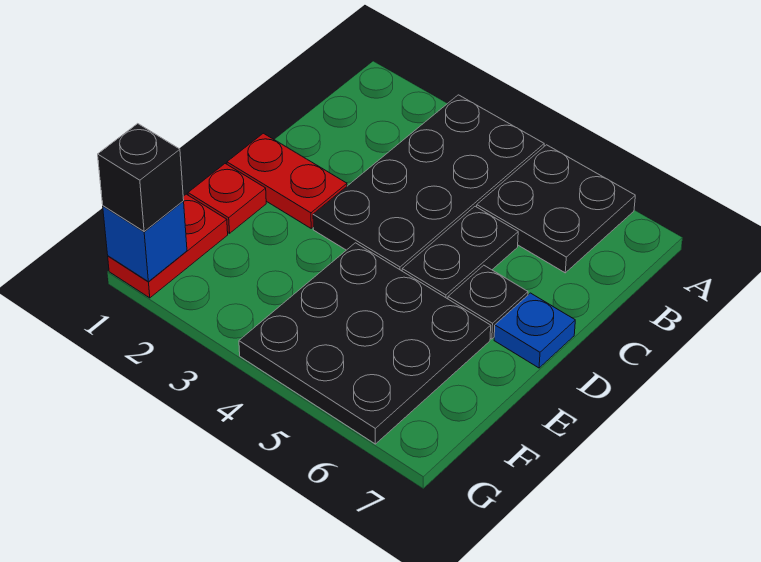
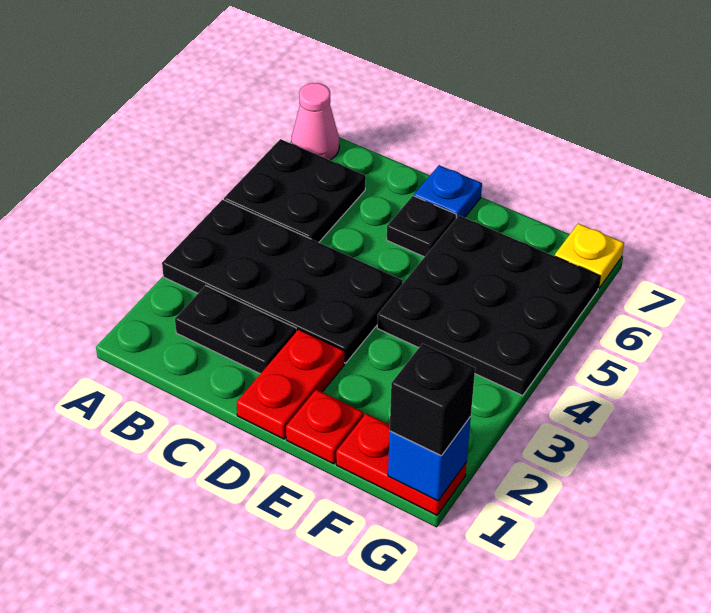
none -> pink cone A7 level 1
black plate C5:D5 level 1 -> black plate B2:C2 level 1
none -> yellow plate G7 level 1

